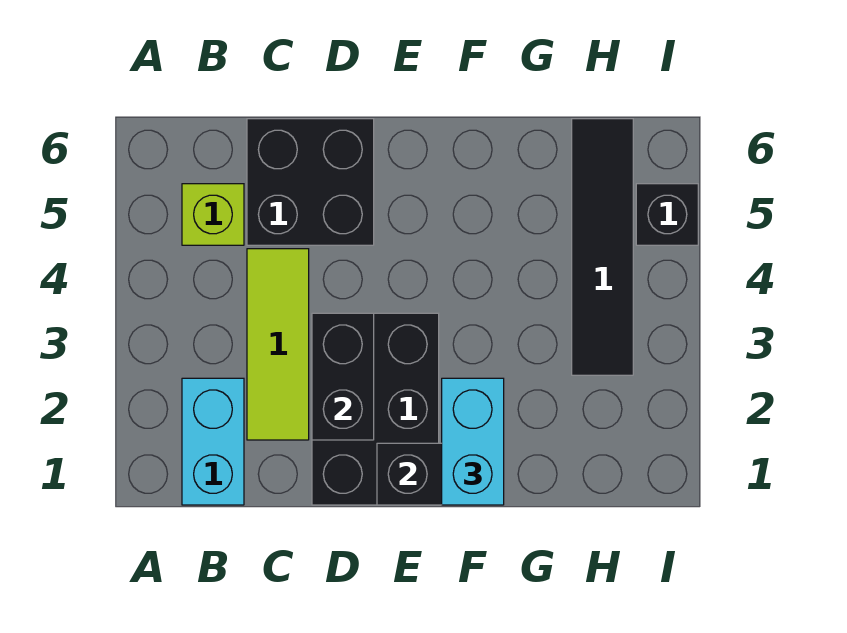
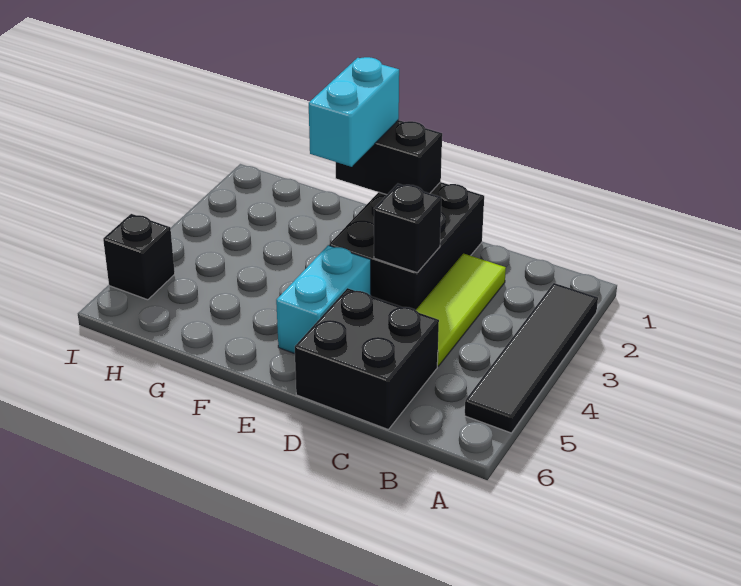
cyan brick B1:B2 level 1 -> cyan brick E4:E5 level 1
lime brick B5 level 1 -> none
black brick D2:D3 level 2 -> black brick D3 level 2
black tile H3:H6 level 1 -> black tile A2:A5 level 1

